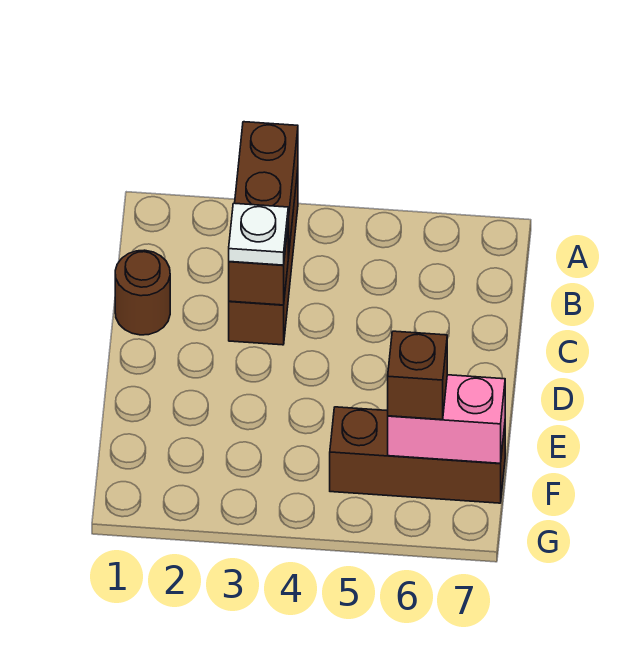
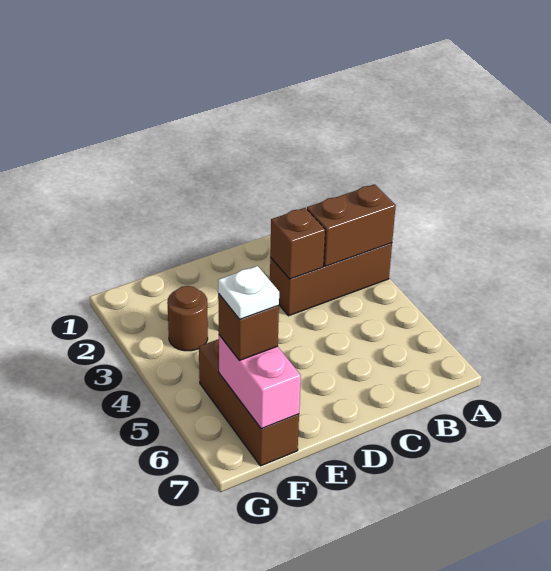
brown round brick C1 level 1 -> brown round brick F3 level 1
white plate C3 level 3 -> white plate F6 level 4

